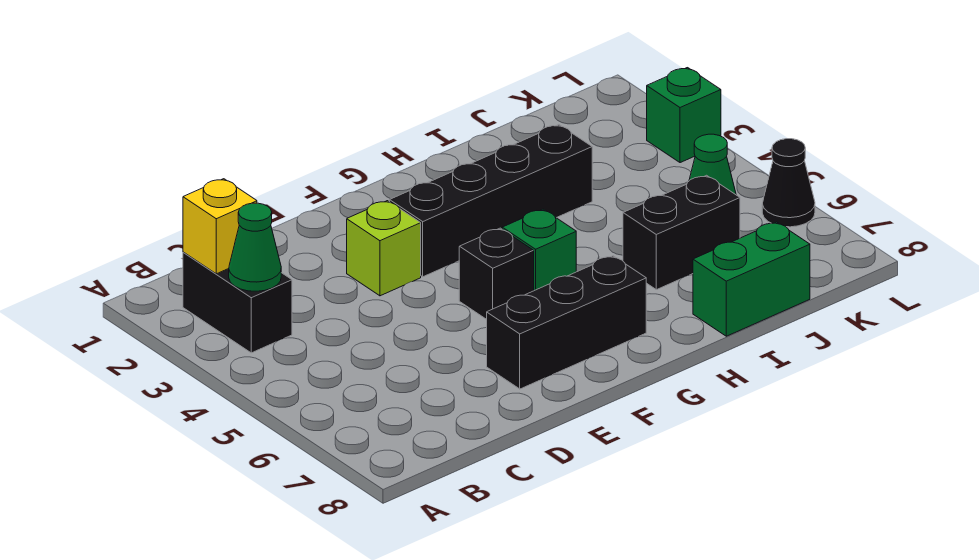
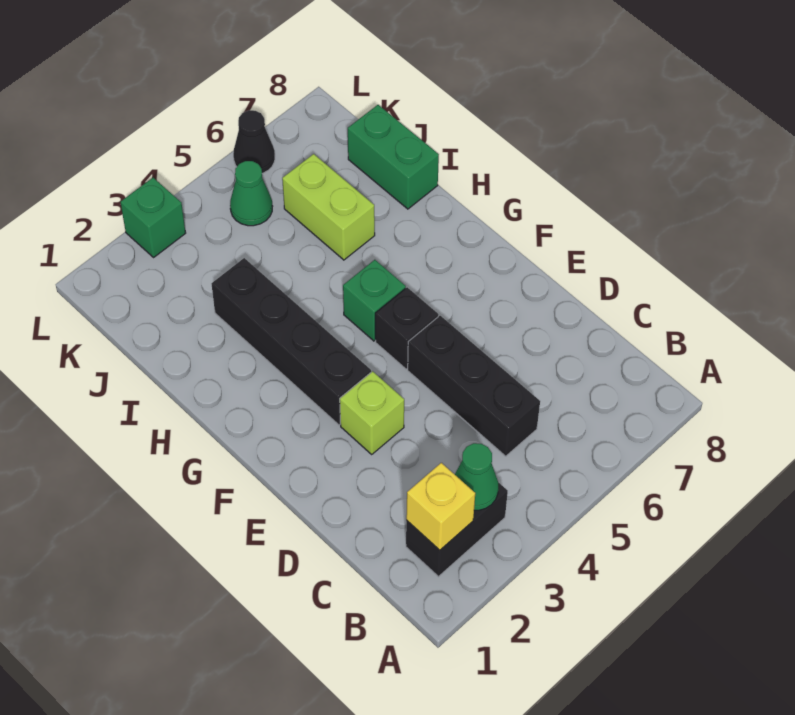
black brick E7:G7 level 1 -> black brick C5:E5 level 1
black brick I6:J6 level 1 -> lime brick I6:J6 level 1

